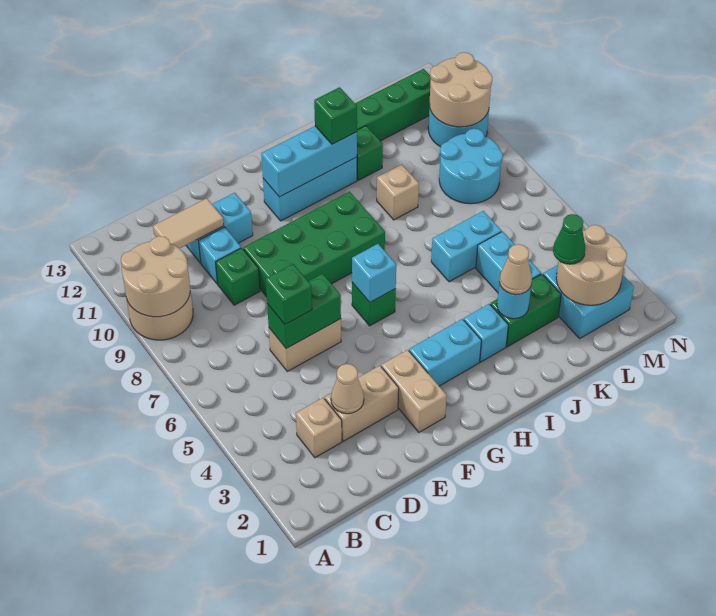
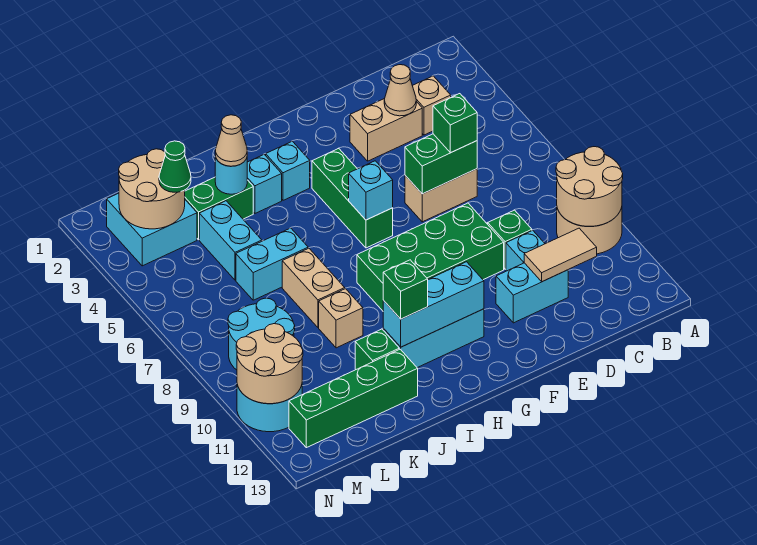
tan brick F2:F3 level 1 -> tan brick J7:J8 level 1
cyan brick G3:H3 level 1 -> cyan brick H3 level 1
green brick G6 level 1 -> green brick G4:G6 level 1

